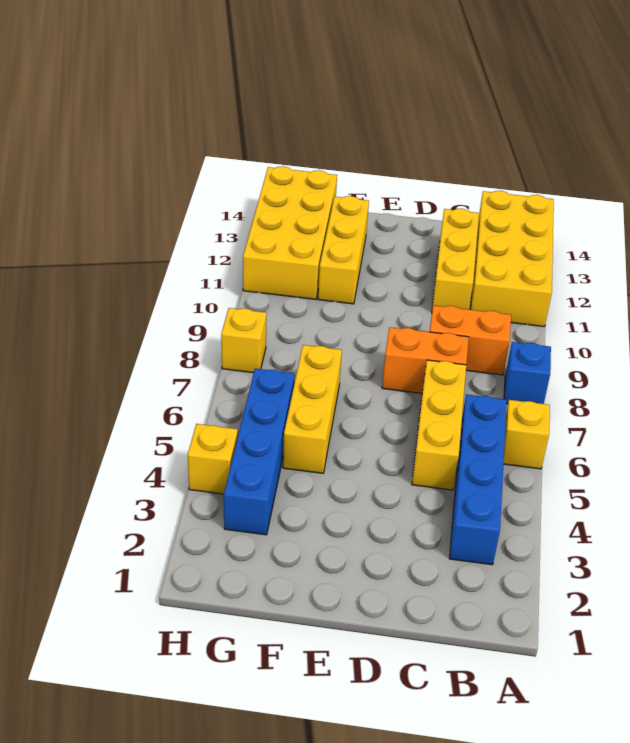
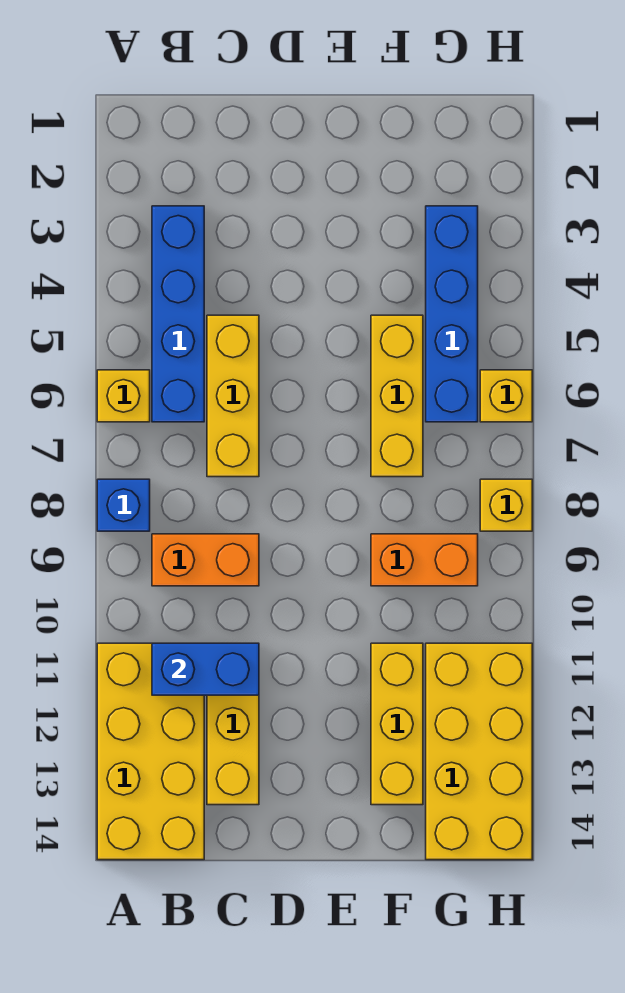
none -> blue brick B11:C11 level 2
orange brick C8:D8 level 1 -> orange brick F9:G9 level 1
yellow brick H4 level 1 -> yellow brick H6 level 1

